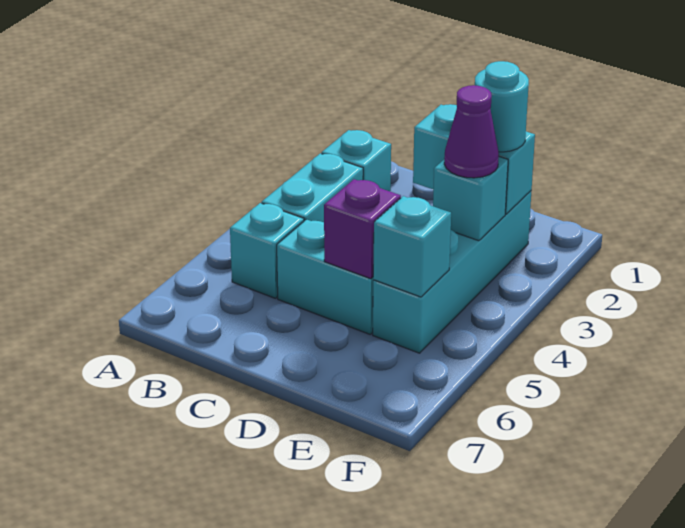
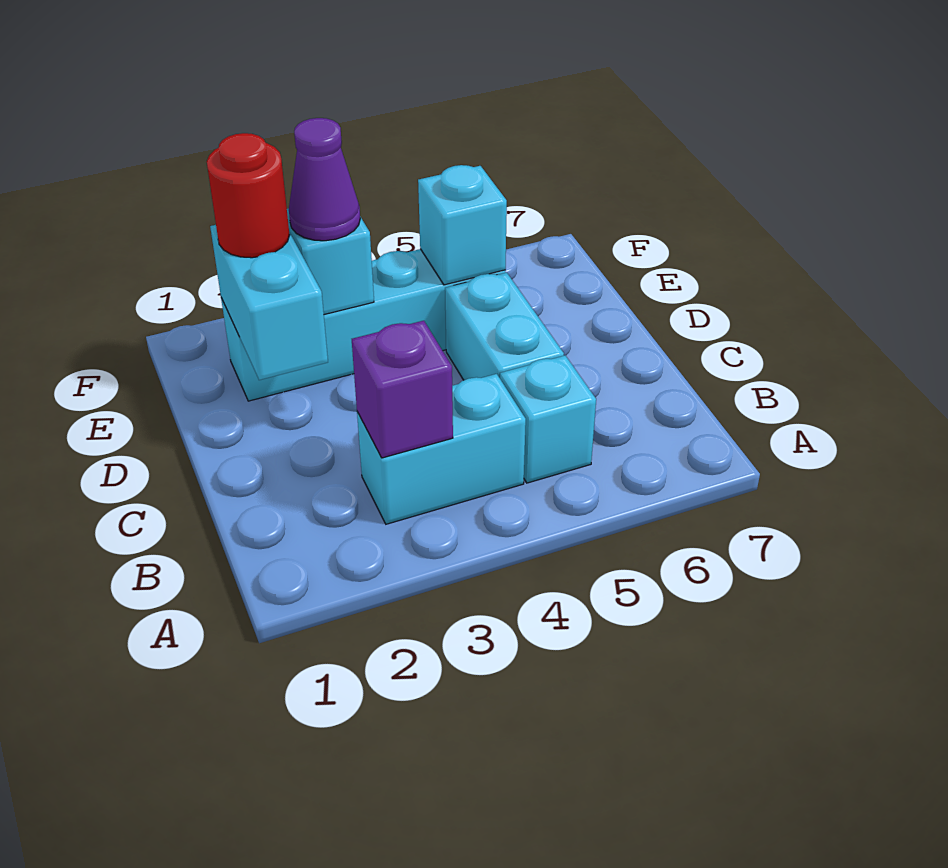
cyan brick B2 level 1 -> none
purple brick D5 level 2 -> purple brick B3 level 2
cyan round brick E2 level 3 -> red round brick E2 level 3

